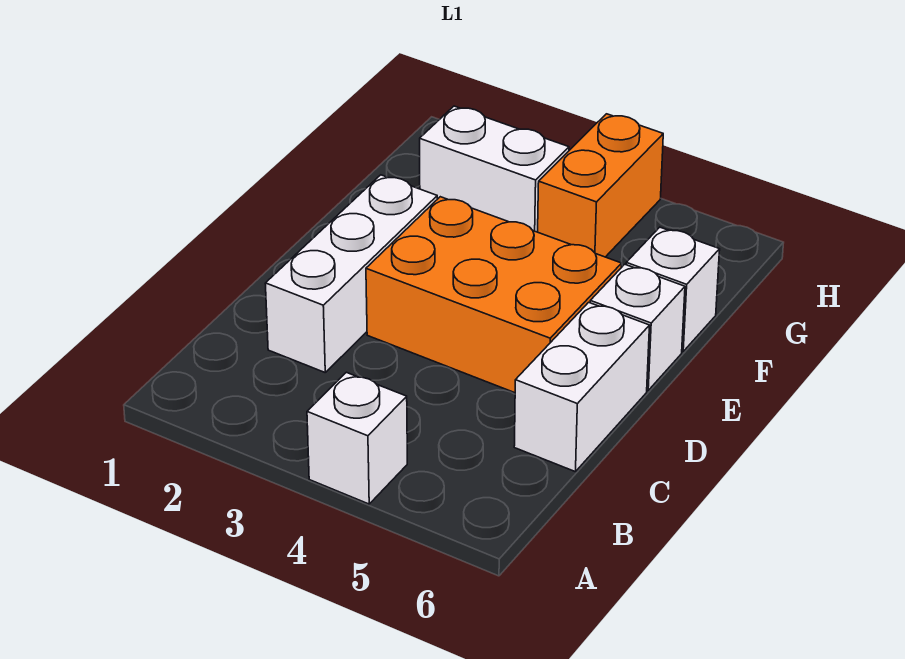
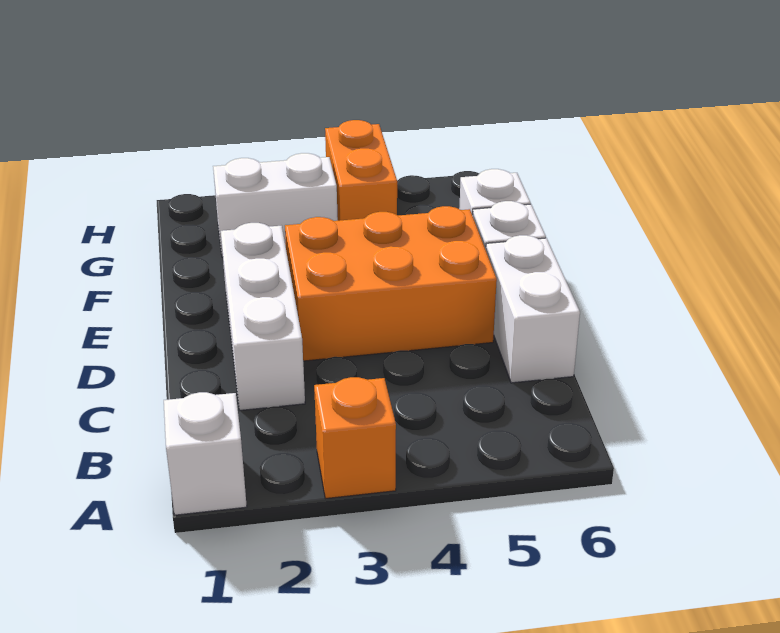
none -> orange brick A3 level 1
white brick A4 level 1 -> white brick A1 level 1

